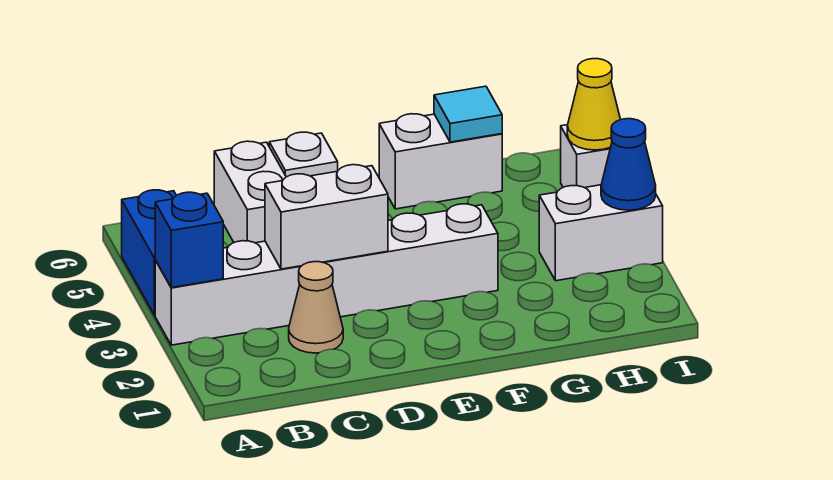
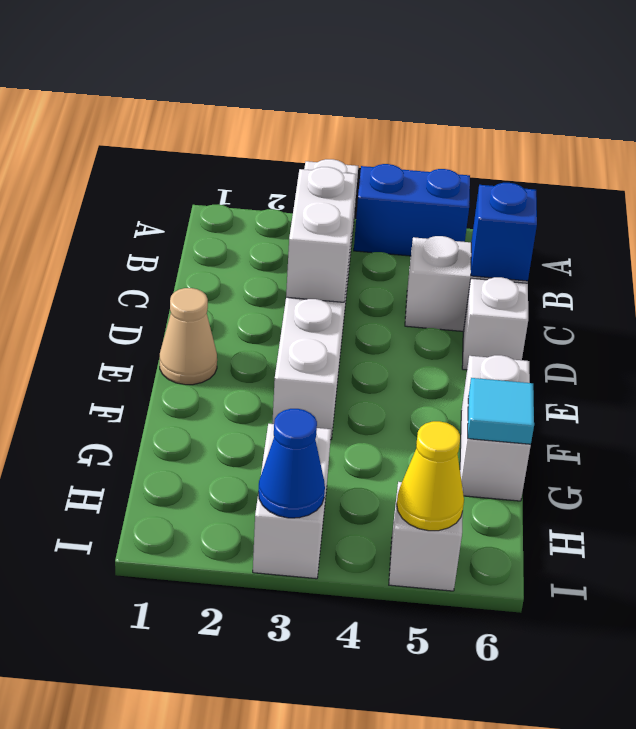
blue brick A3 level 2 -> blue brick C6 level 2
tan cone C2 level 1 -> tan cone E1 level 1

